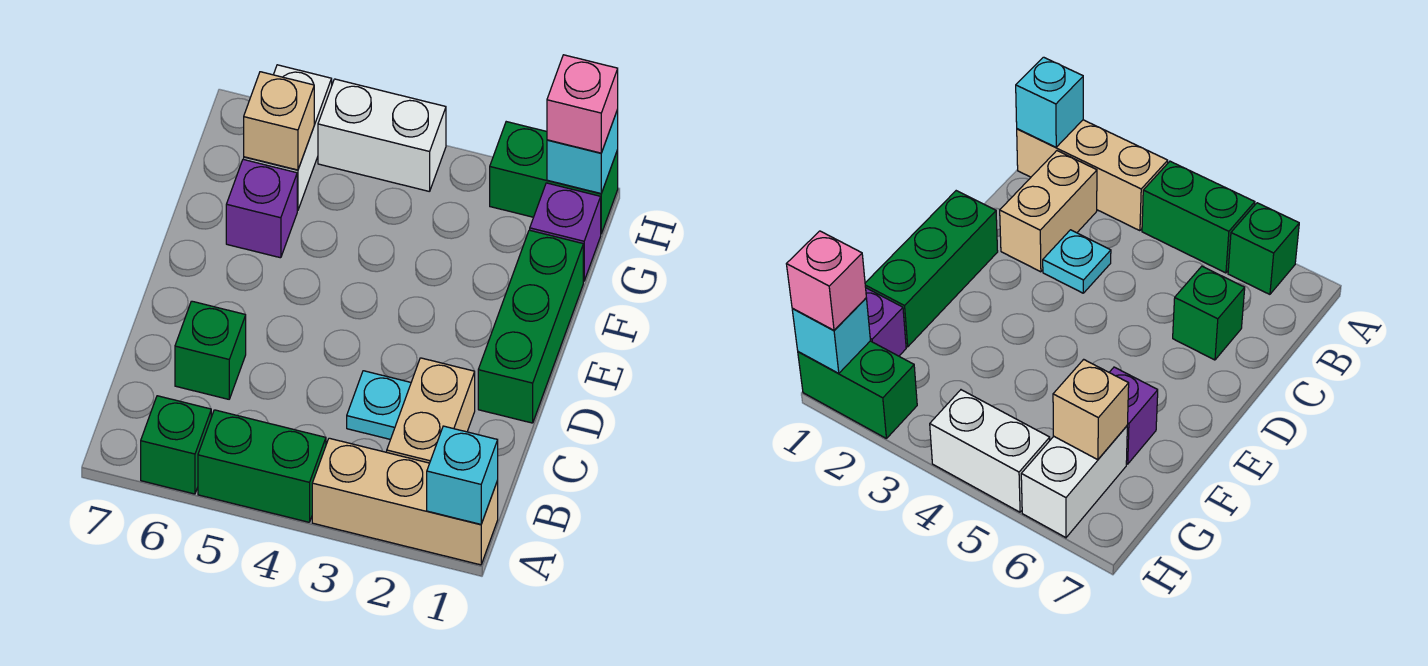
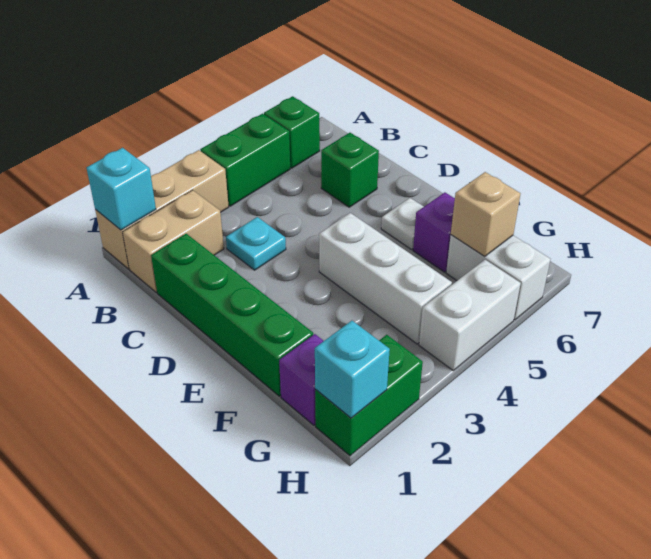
tan brick B2:C2 level 1 -> tan brick B1:B2 level 1
green brick D1:F1 level 1 -> green brick C1:F1 level 1
none -> white brick E4:G4 level 1
none -> white plate E6 level 1
pink brick H1 level 3 -> none

